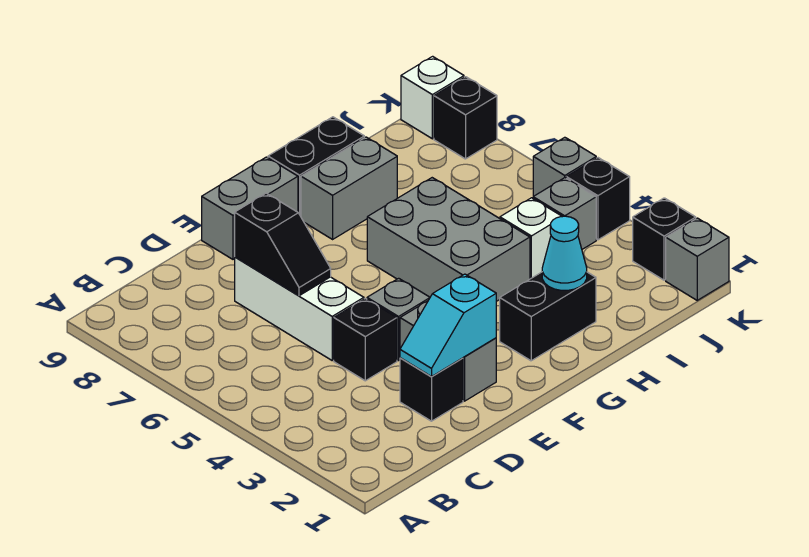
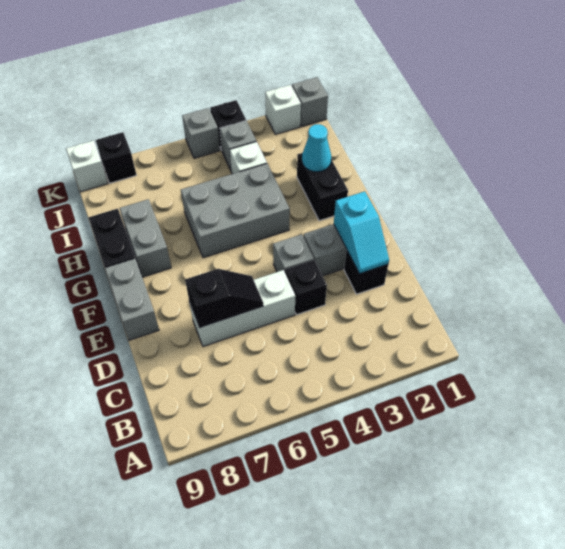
black brick K2 level 1 -> white brick K2 level 1

